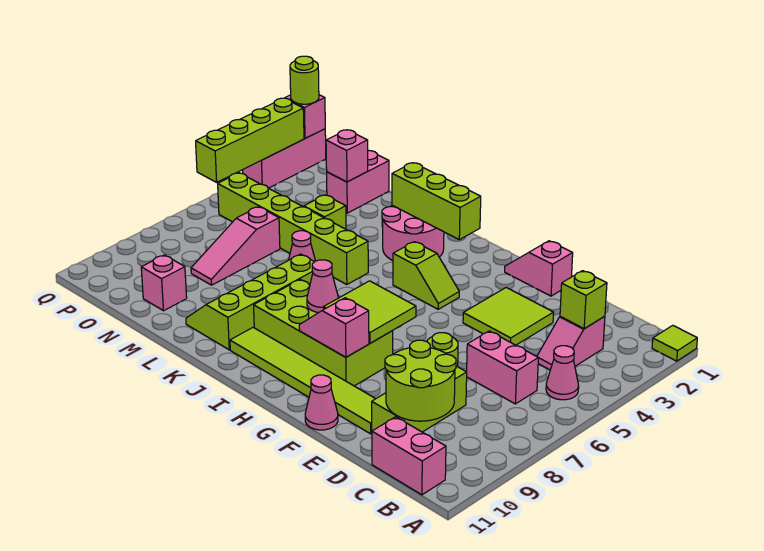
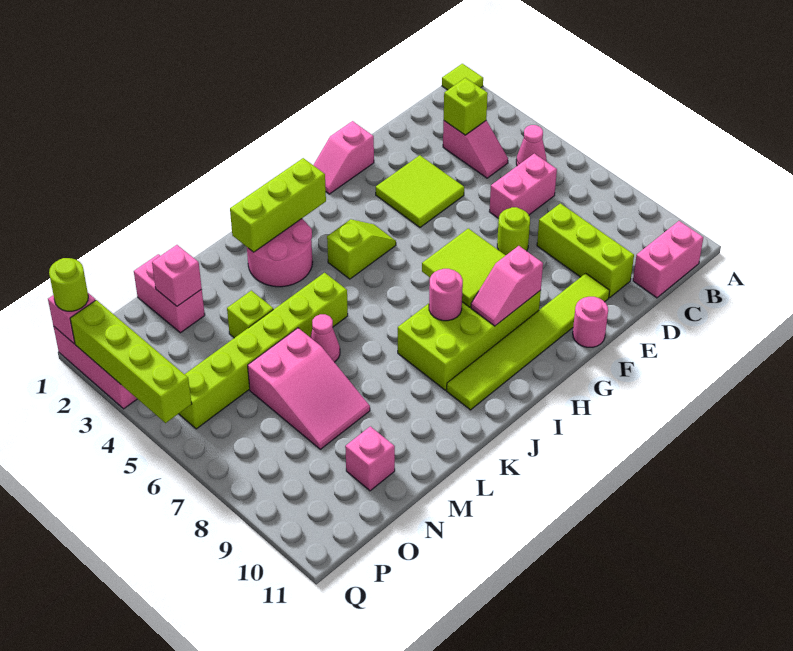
lime round brick C9:D10 level 2 -> none
pink cone F11 level 1 -> pink round brick F11 level 1
pink cone I8 level 2 -> pink round brick I8 level 2
lime slope K7:L10 level 1 top K -> none
pink slope N6:N8 level 1 top 6 -> pink slope M6:N8 level 1 top 6

